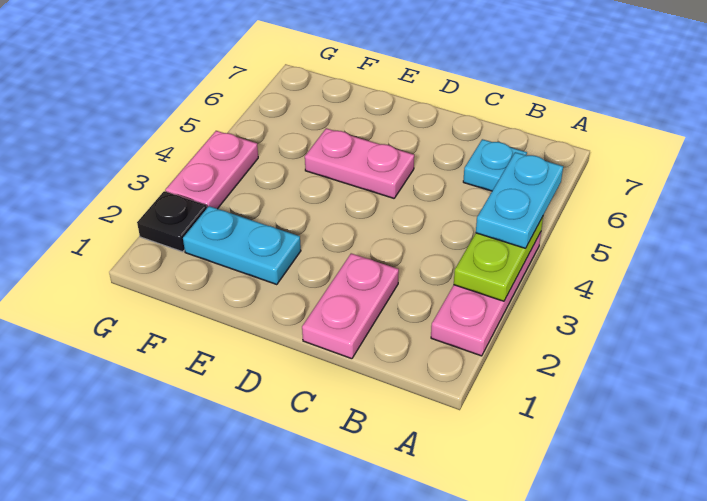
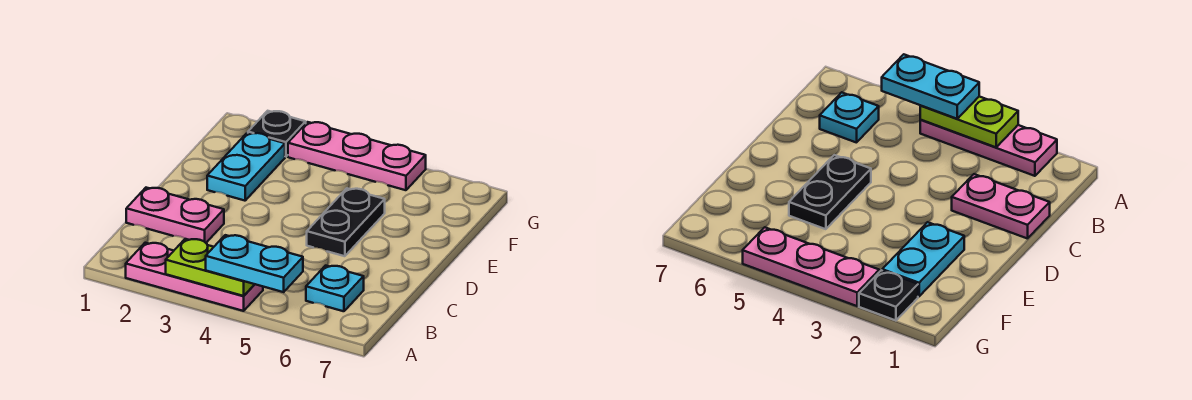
pink plate D5:E5 level 1 -> black plate D5:E5 level 1
pink plate G3:G4 level 1 -> pink plate G3:G5 level 1

